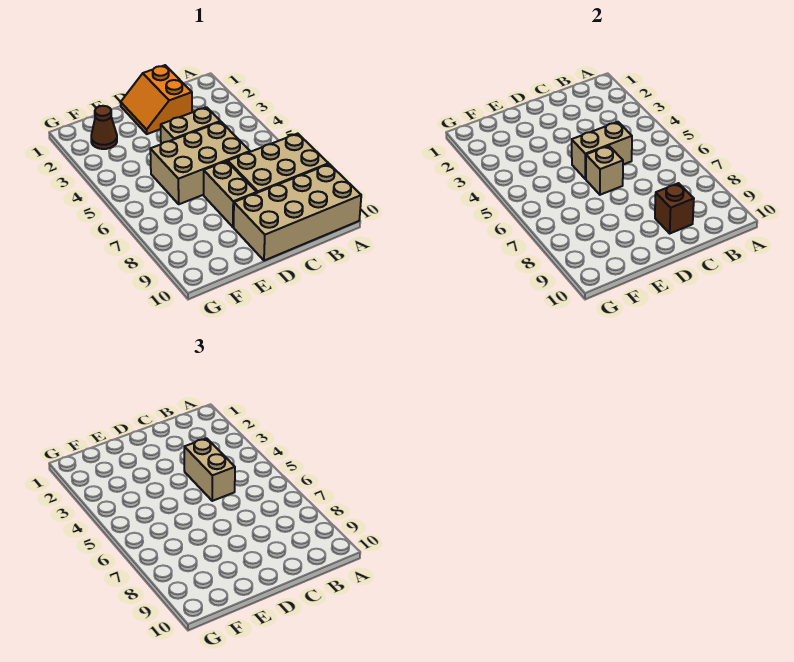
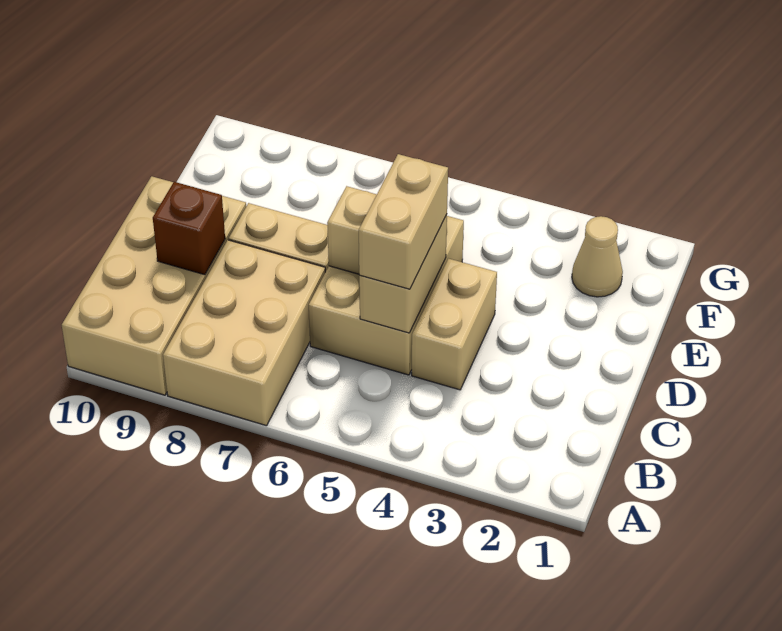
orange slope C1:D2 level 1 top C -> none
tan brick C4:C5 level 3 -> tan brick C5:D5 level 3
brown cone F2 level 1 -> tan cone F2 level 1

